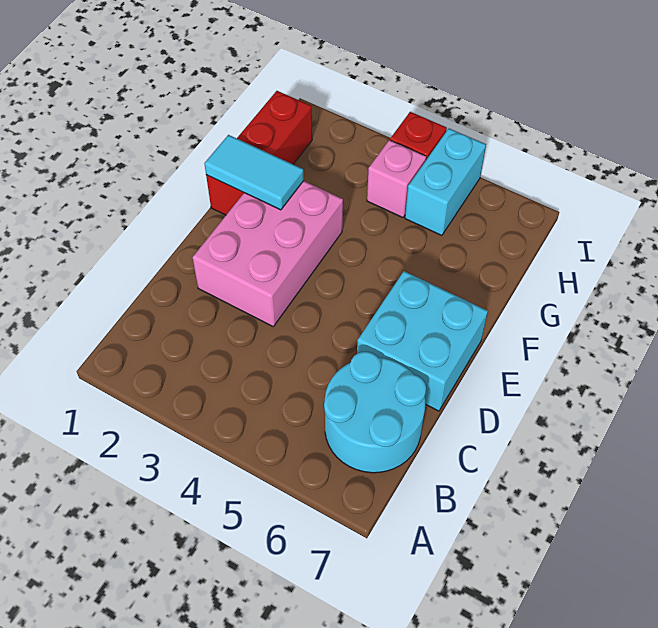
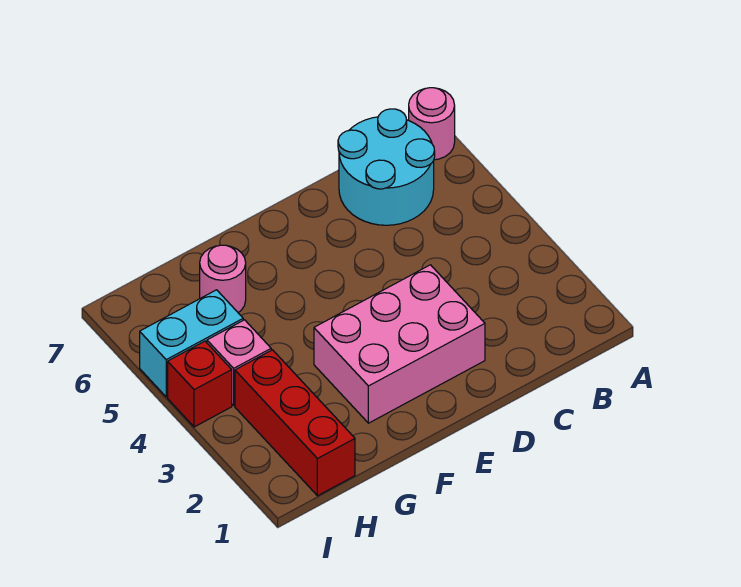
none -> pink round brick A7 level 1
cyan brick D6:E7 level 1 -> none
red brick F1:H1 level 1 -> red brick H1:H3 level 1
cyan tile F1:F2 level 2 -> none
none -> pink round brick G6 level 1

